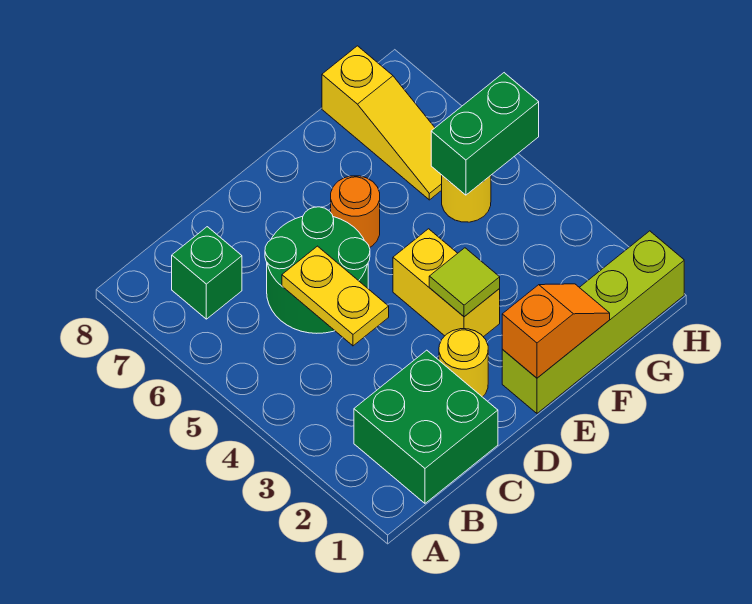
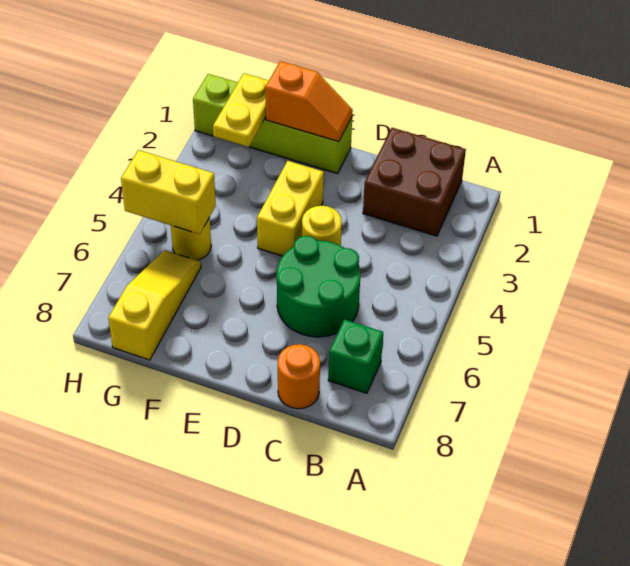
green brick B1:C2 level 1 -> brown brick B1:C2 level 1
yellow plate C4:C5 level 2 -> yellow plate G1:G2 level 2
yellow round brick D2 level 1 -> yellow round brick D4 level 1
orange slope E1:F1 level 2 top E -> orange slope E1:F1 level 2 top F
lime tile E3 level 2 -> none
orange round brick E6 level 1 -> orange round brick C8 level 1
green brick G5:H5 level 2 -> yellow brick G5:H5 level 2

